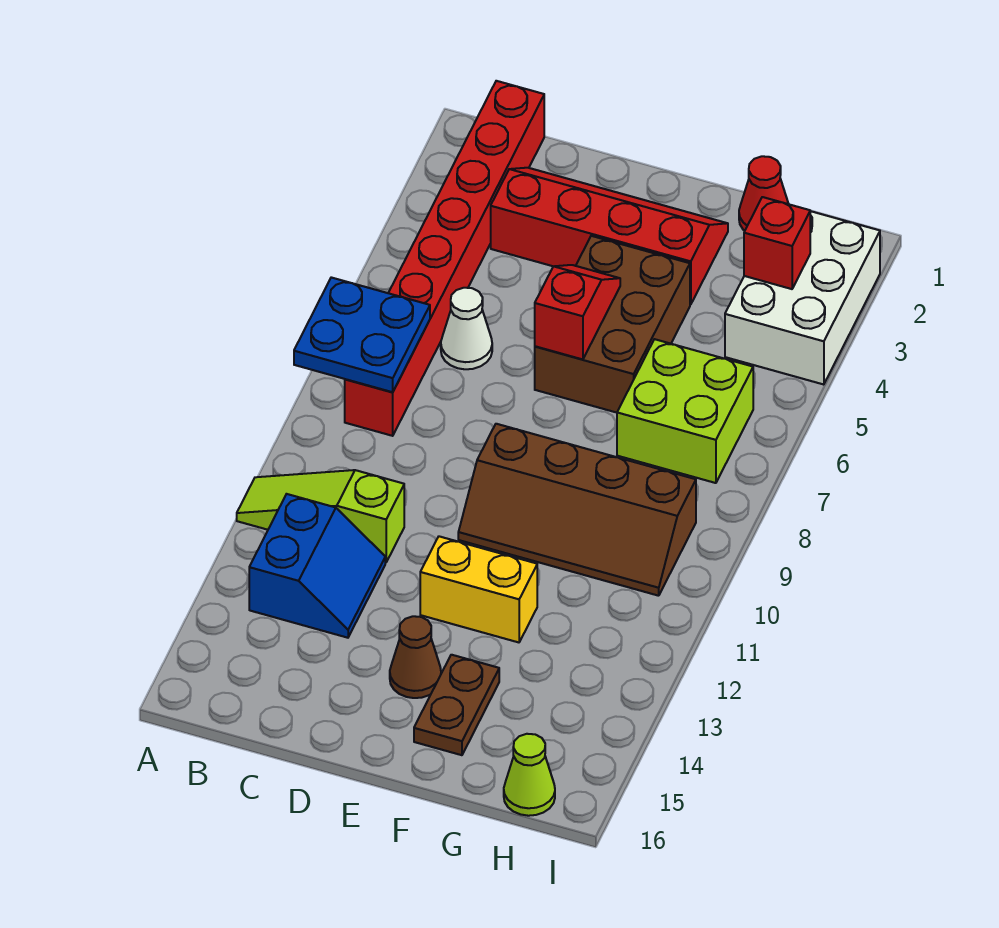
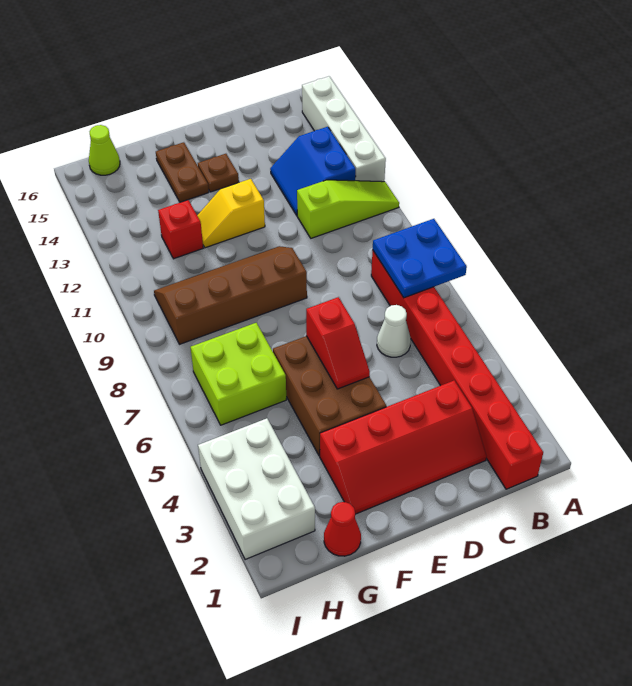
none -> white brick A12:A15 level 1
yellow brick E12:F12 level 1 -> yellow slope E12:F12 level 1 top E
brown cone E14 level 1 -> brown plate E14 level 1
red brick H3 level 2 -> red brick G12 level 1

